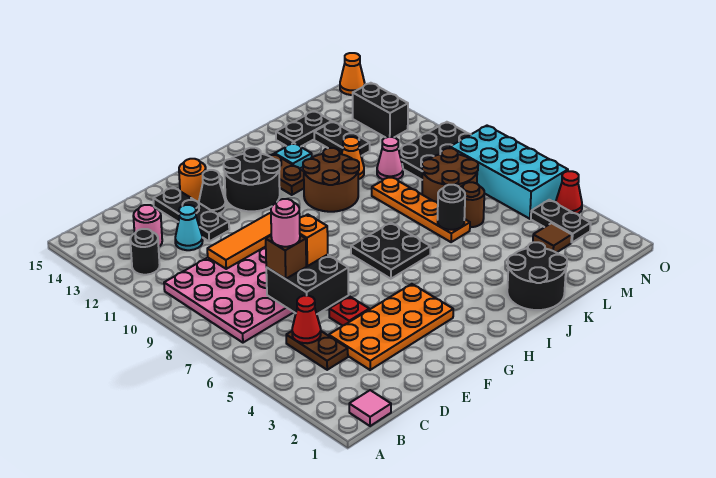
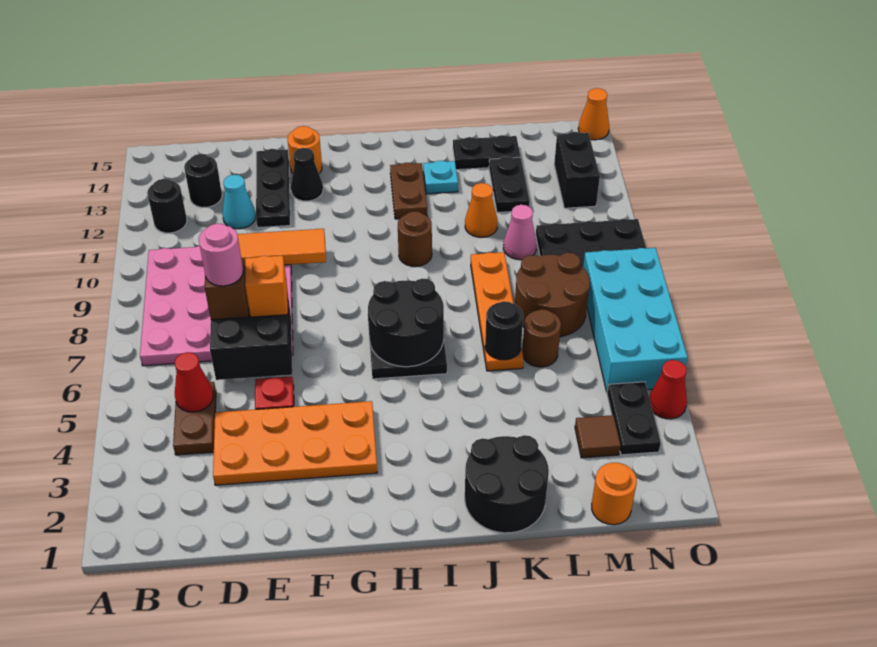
pink tile B1 level 1 -> none
pink round brick C13 level 1 -> black round brick C13 level 1
black round brick G12:H13 level 1 -> black round brick H6:I7 level 2
brown round brick I10:J11 level 1 -> brown round brick I10 level 1
none -> orange round brick M1 level 1

